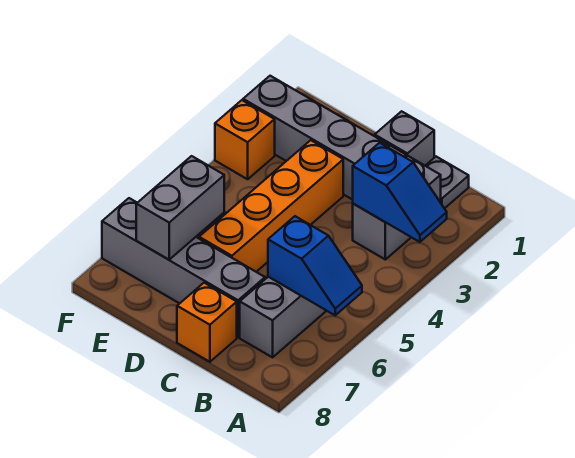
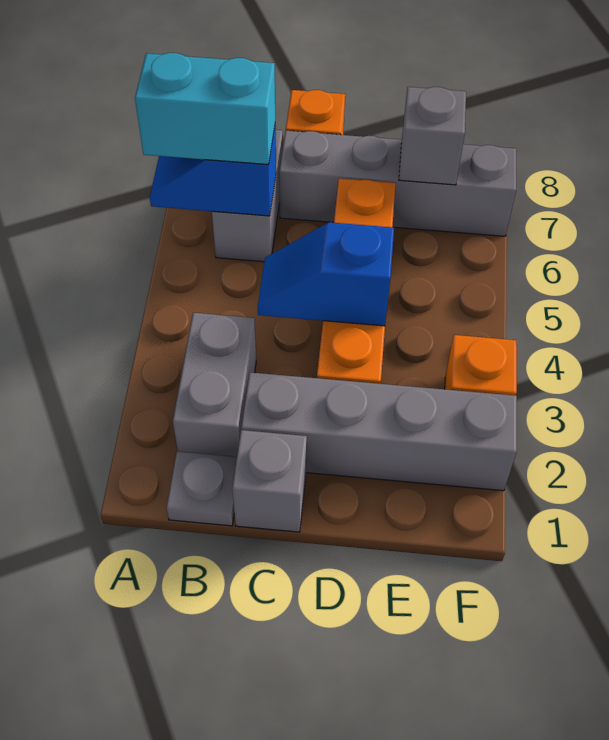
blue slope A3:B3 level 2 top B -> blue slope C4:D4 level 2 top D
none -> cyan brick A6:B6 level 3
grey brick E6:E7 level 2 -> grey brick E7 level 2

